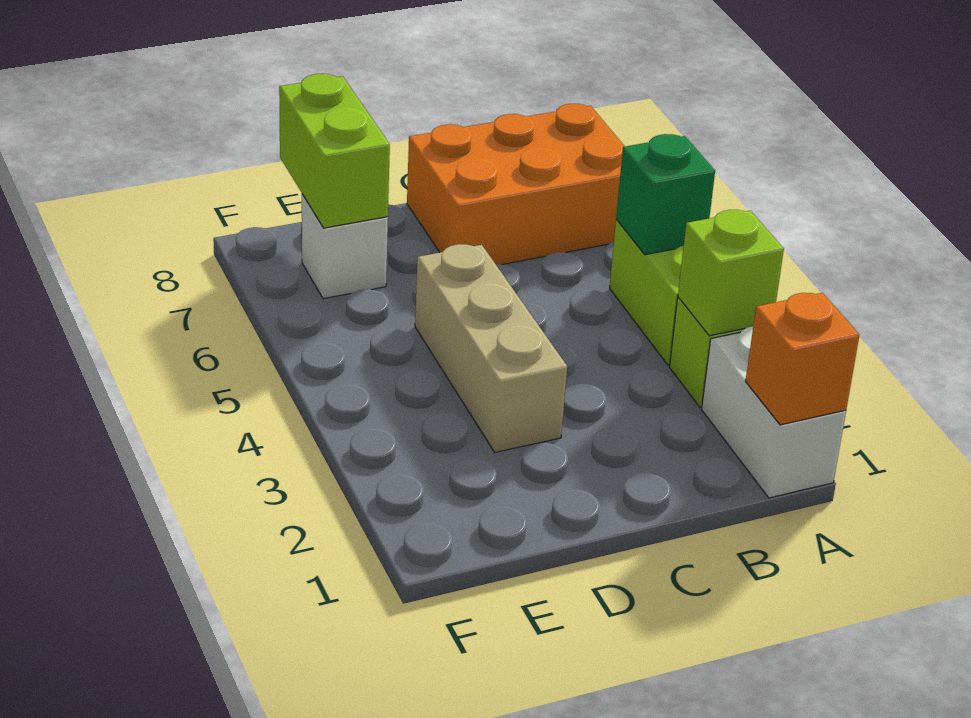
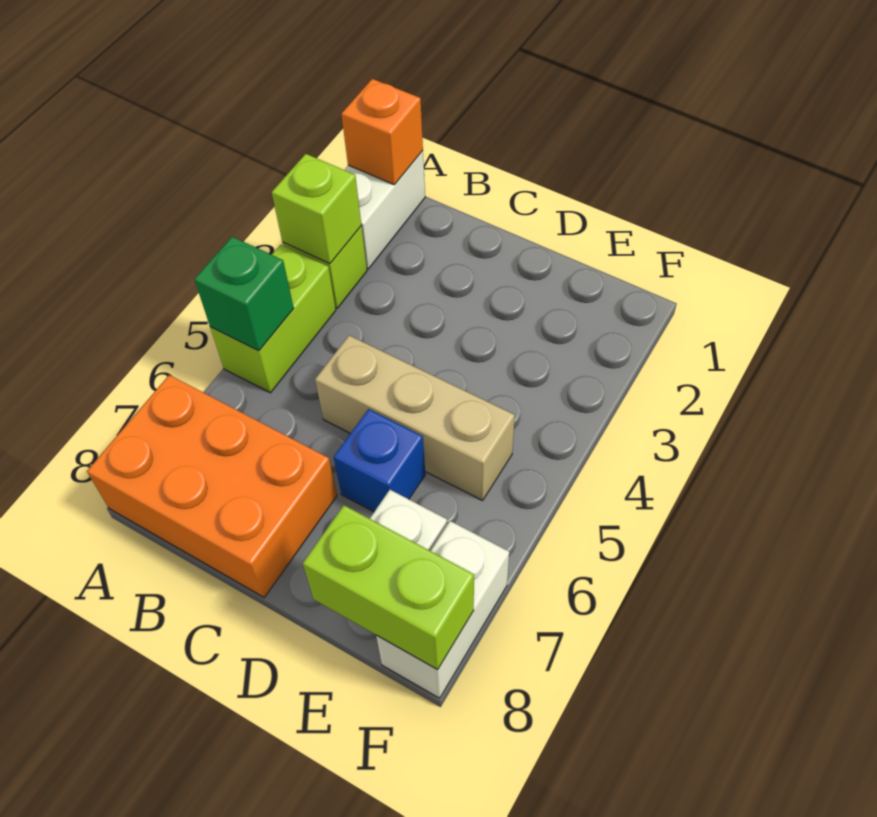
tan brick D3:D5 level 1 -> tan brick C5:E5 level 1
none -> blue brick D6 level 1
lime brick E7:E8 level 2 -> lime brick E8:F8 level 2
none -> white brick F7:F8 level 1

